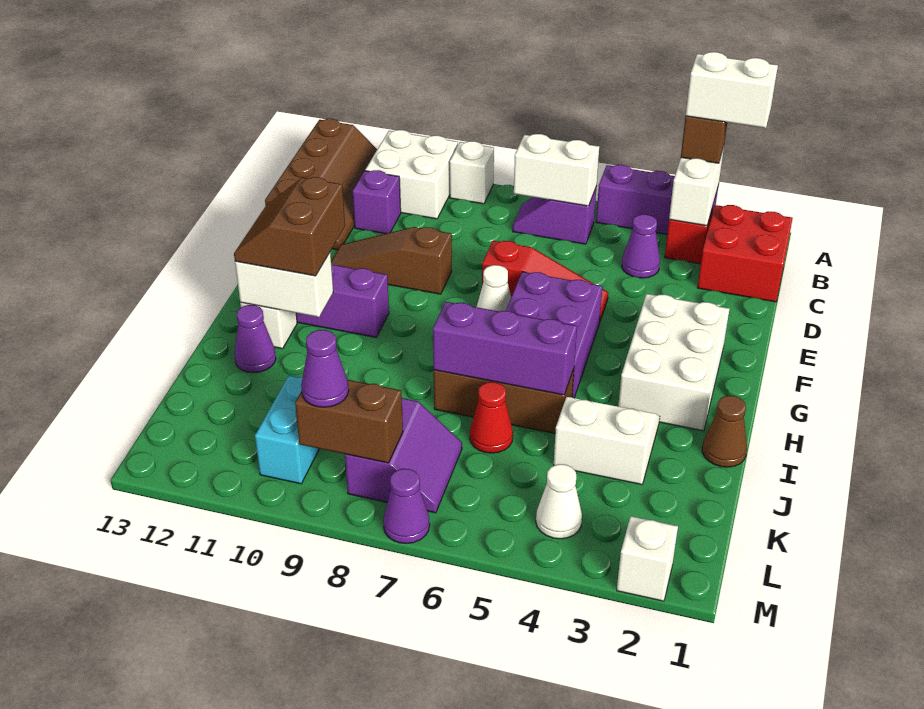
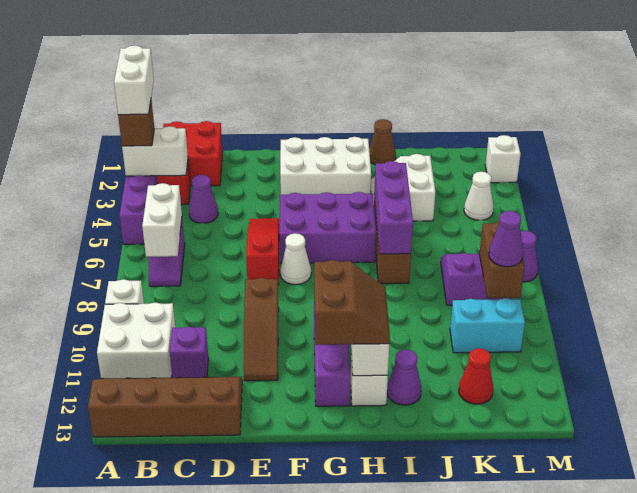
brown slope G11:H12 level 3 top 11 -> brown slope G11:H12 level 3 top G
red cone J6 level 1 -> red cone K12 level 1

